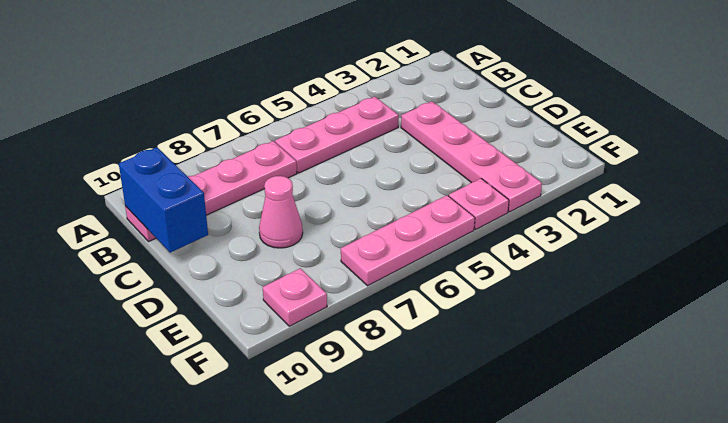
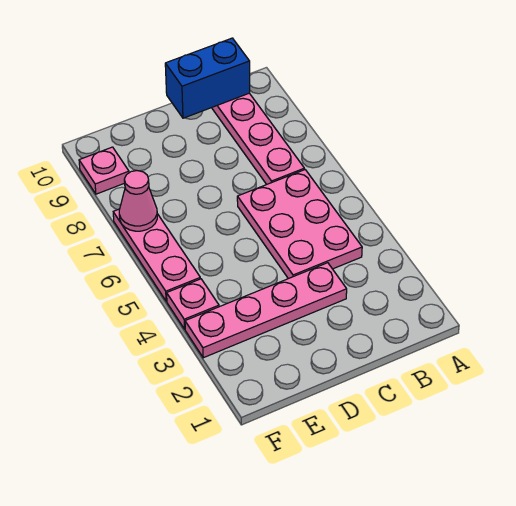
pink plate B4:B6 level 1 -> pink plate B4:C6 level 1
pink cone D8 level 1 -> pink cone F7 level 2

